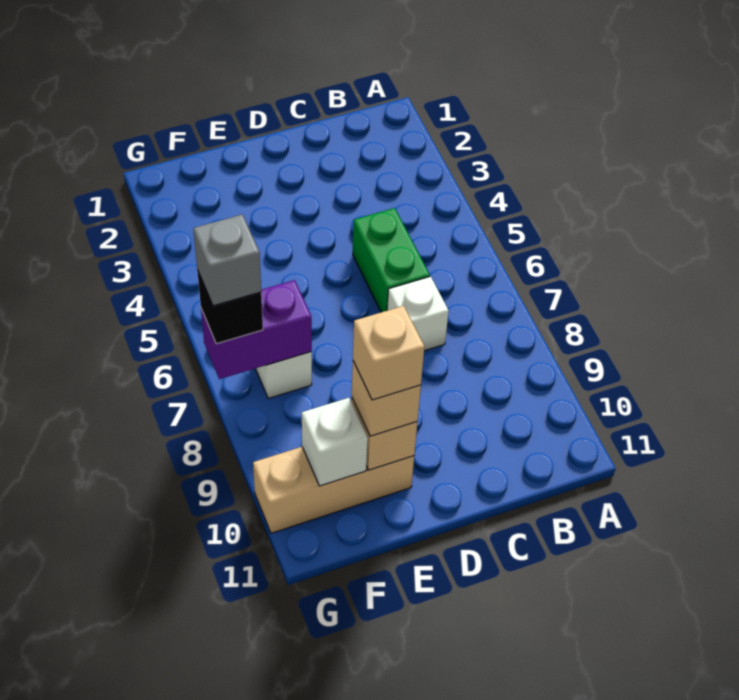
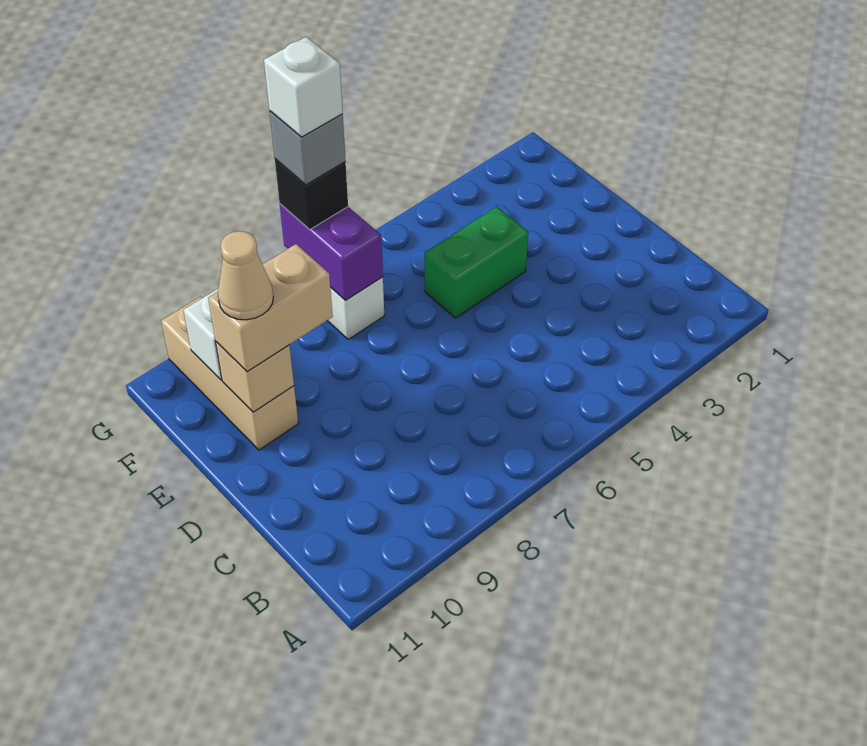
green brick C5:C6 level 1 -> green brick E4:E5 level 1
white brick C7 level 1 -> white brick G7 level 5
tan brick E10 level 3 -> tan brick E9:E10 level 3
tan brick E10 level 4 -> tan cone E10 level 4

